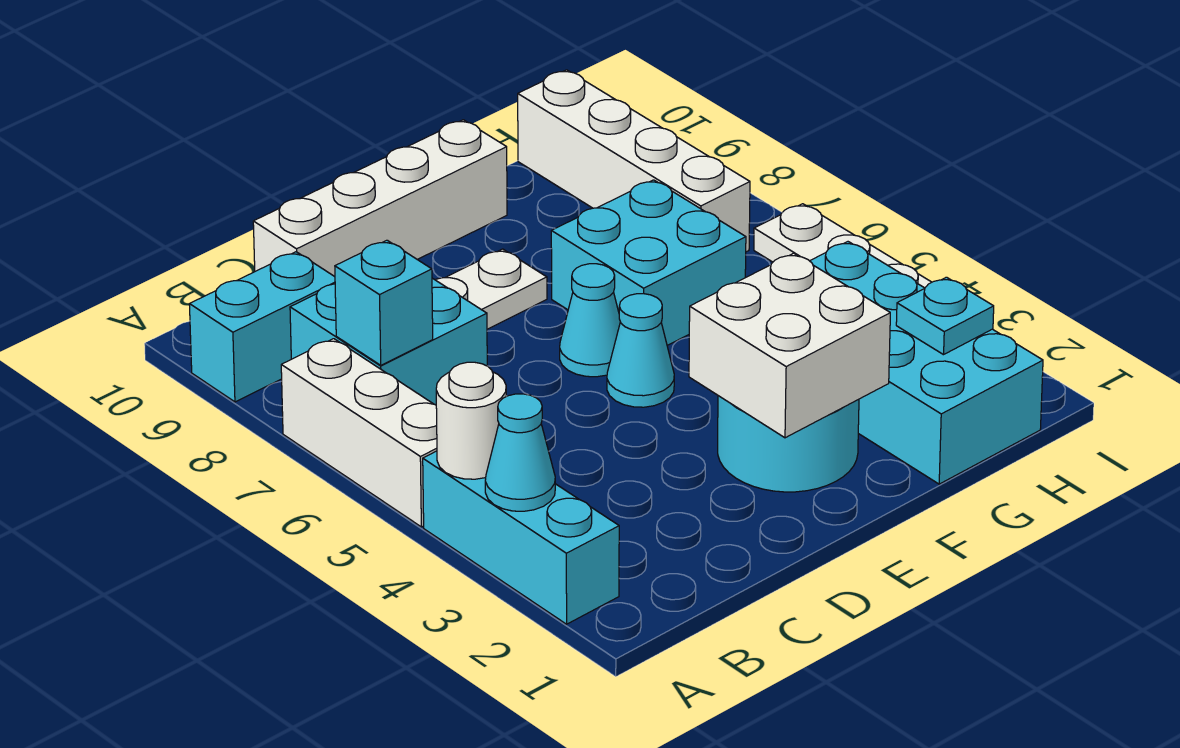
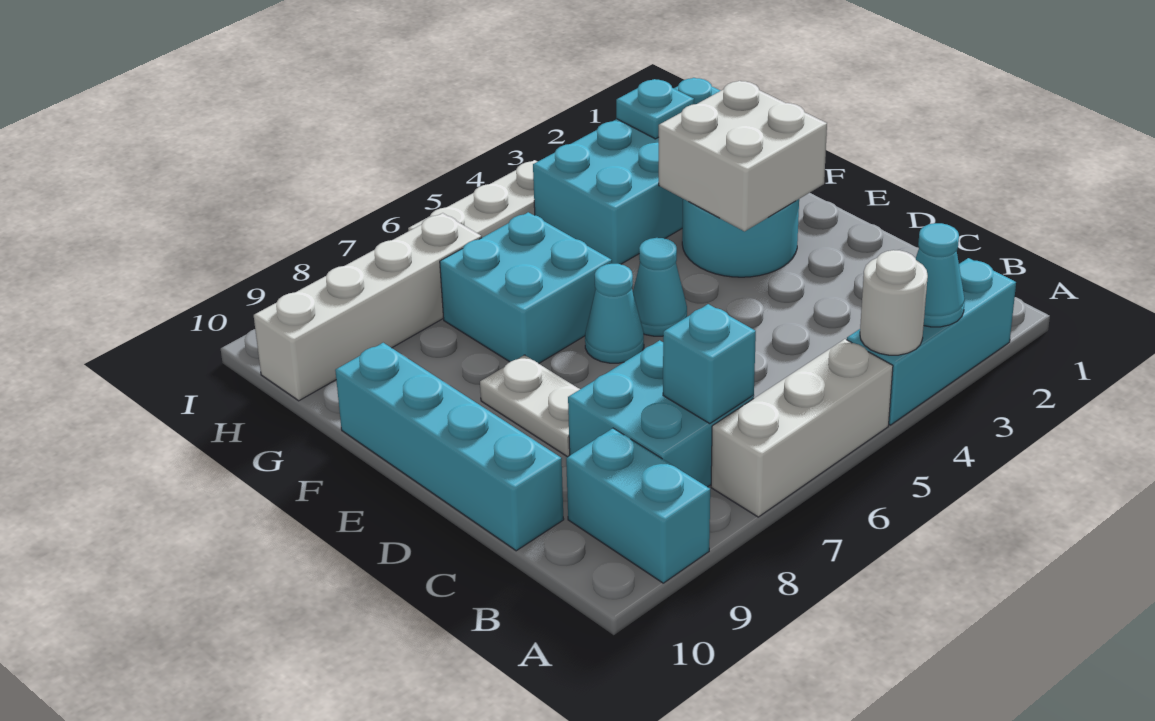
white brick C10:F10 level 1 -> cyan brick C10:F10 level 1

